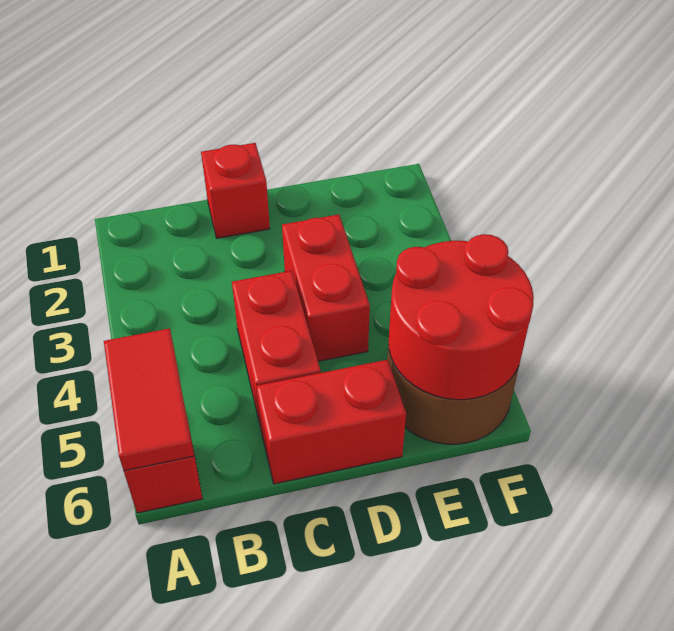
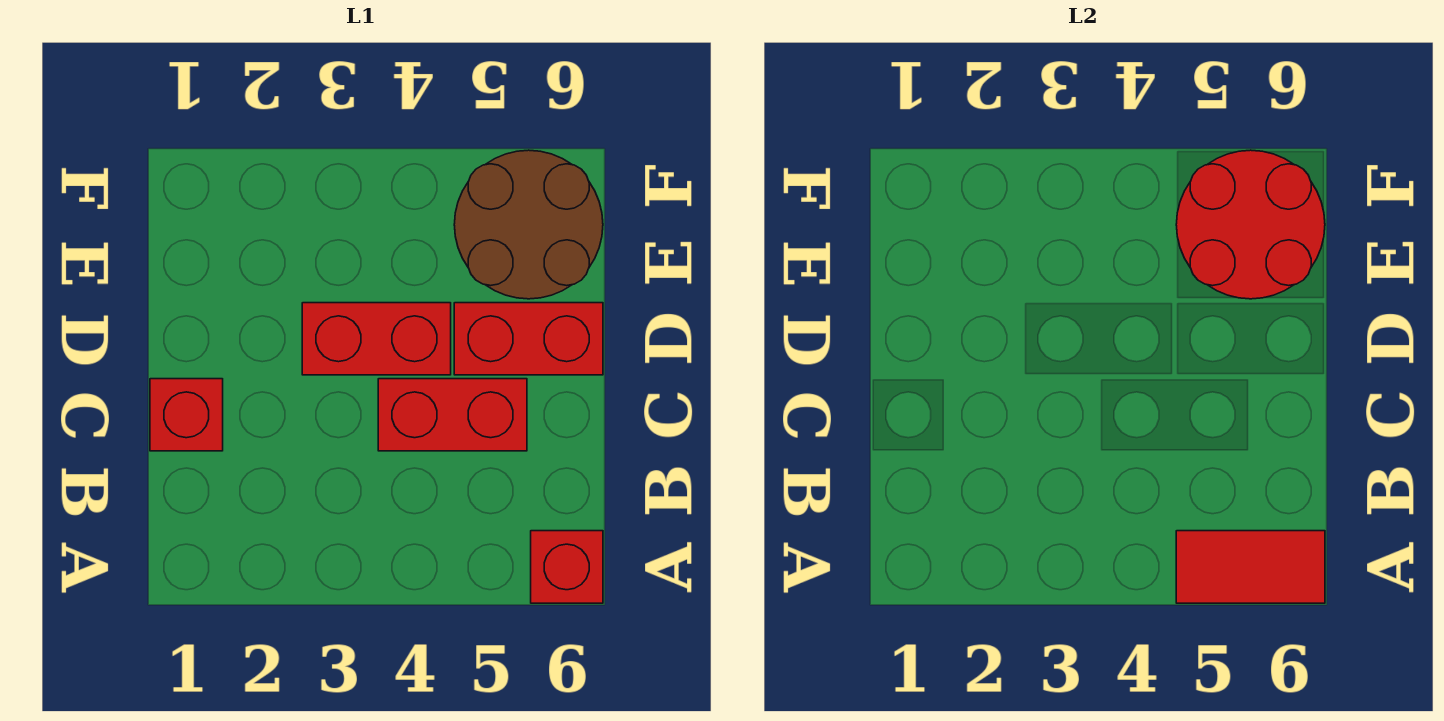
red brick C6:D6 level 1 -> red brick D5:D6 level 1

